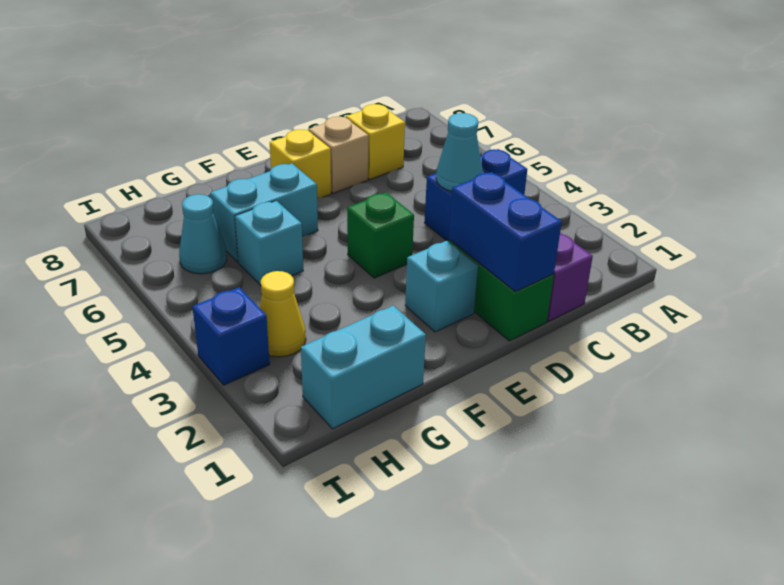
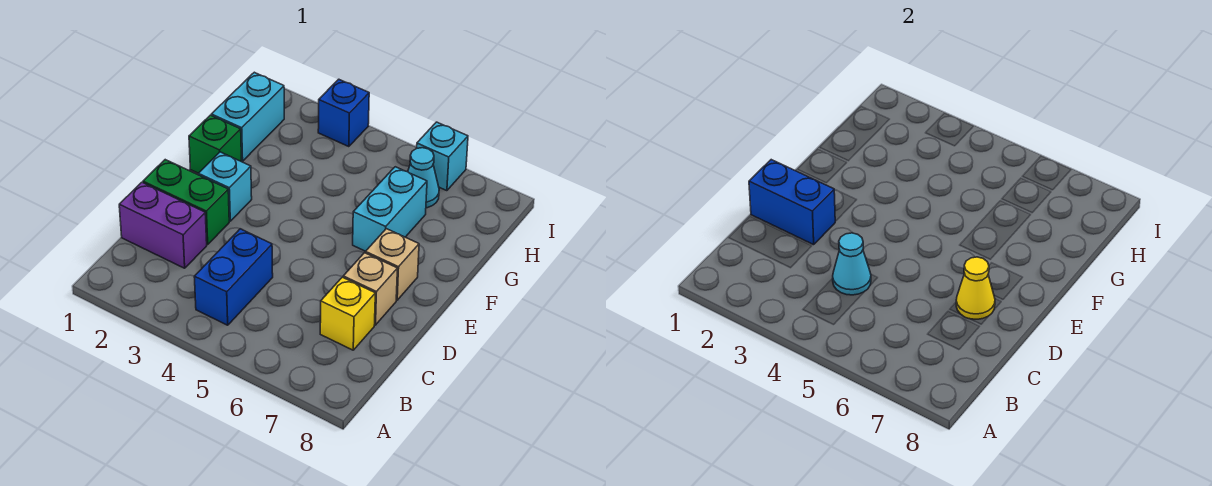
green brick E4 level 1 -> green brick F1 level 1
yellow brick E7 level 1 -> tan brick E7 level 1
cyan brick G5 level 1 -> cyan brick I6 level 1
yellow cone H3 level 1 -> yellow cone D7 level 2

